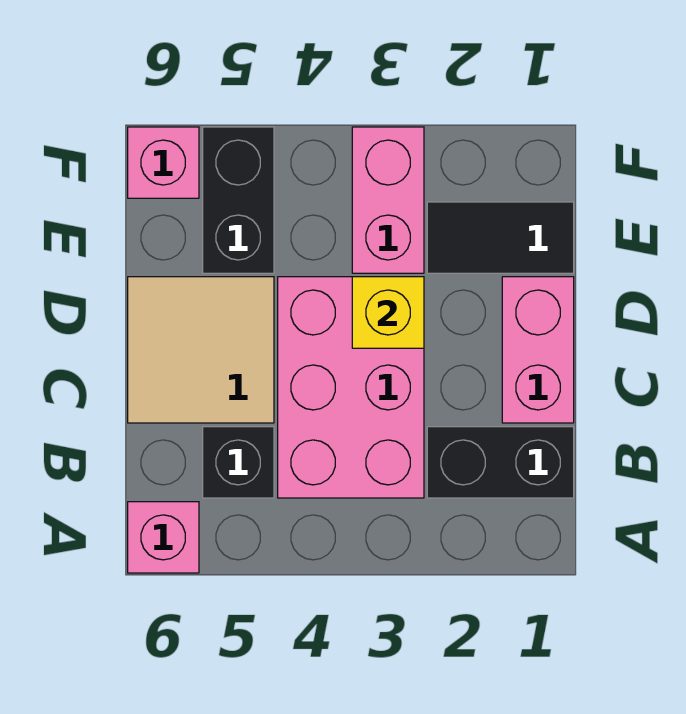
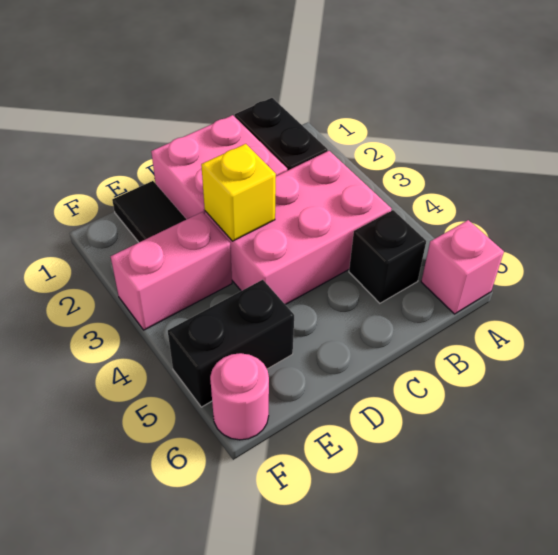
pink brick C1:D1 level 1 -> pink brick C1:D2 level 1
tan tile C5:D6 level 1 -> none
pink brick F6 level 1 -> pink round brick F6 level 1

